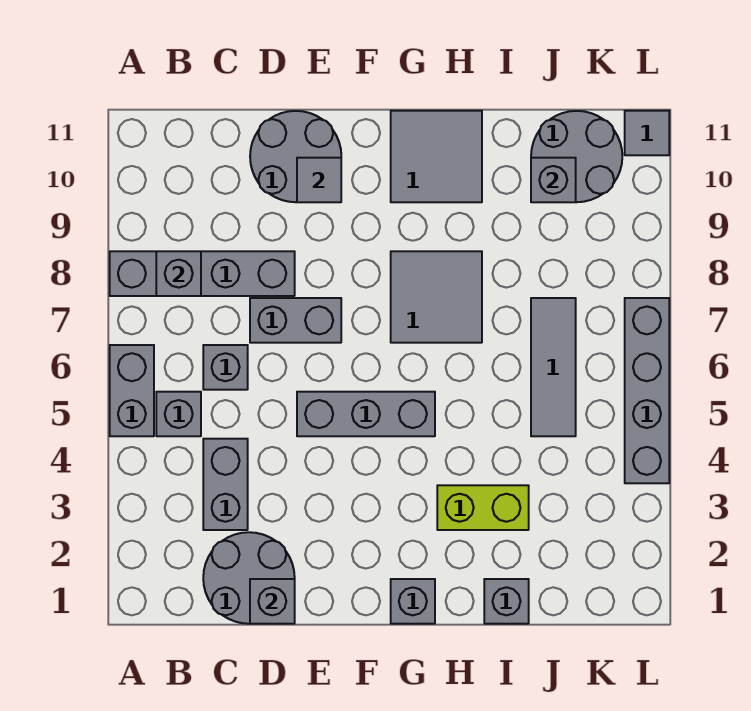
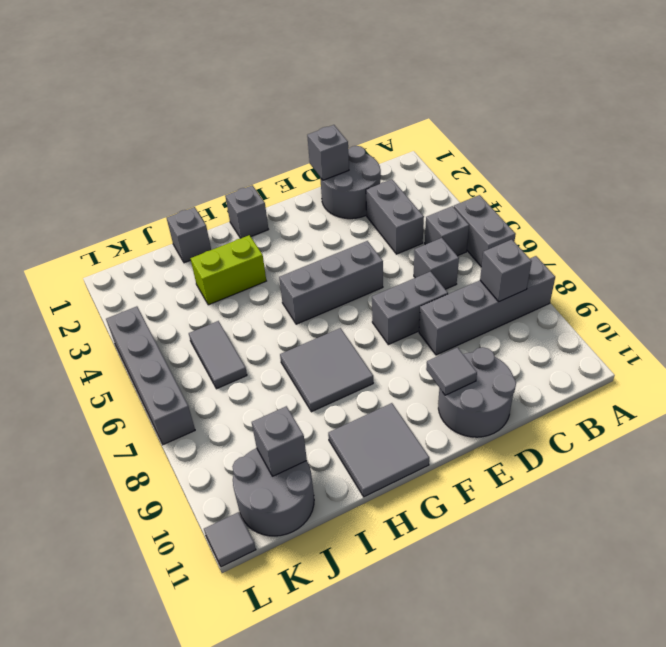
grey tile J5:J7 level 1 -> grey tile J5:J6 level 1

